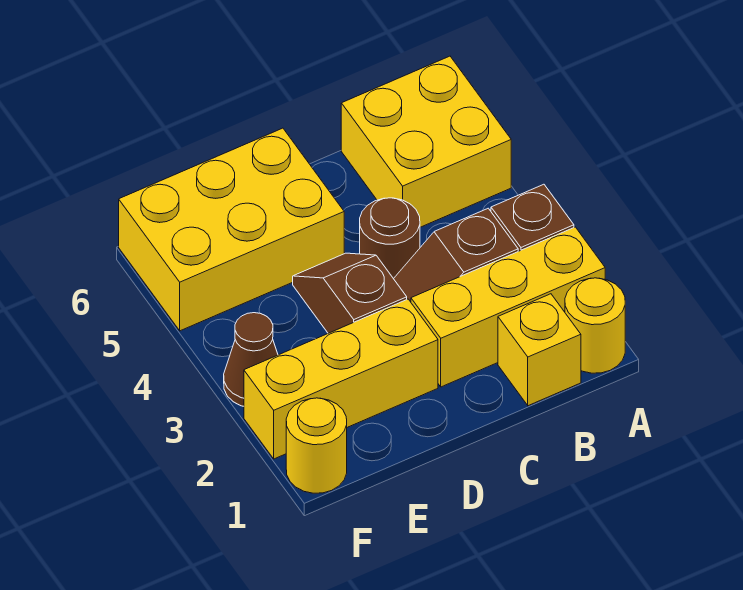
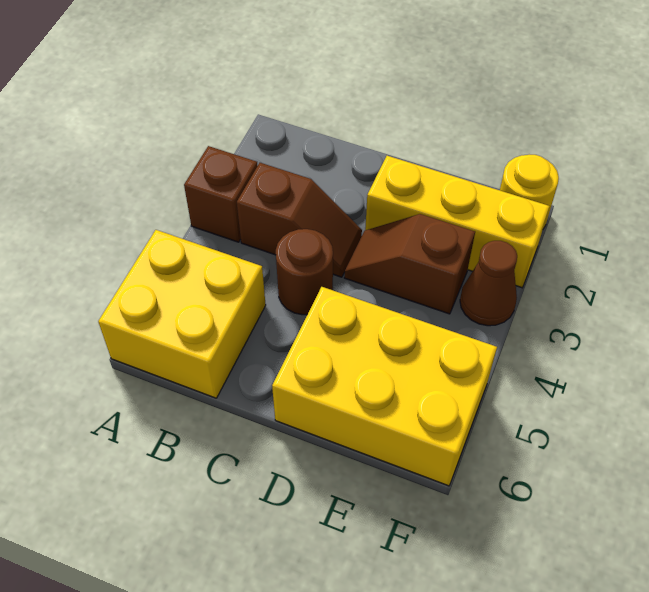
yellow round brick A1 level 1 -> none
yellow brick A2:C2 level 1 -> none
yellow brick B1 level 1 -> none
brown slope D3:D4 level 1 top 3 -> brown slope D3:E3 level 1 top E

